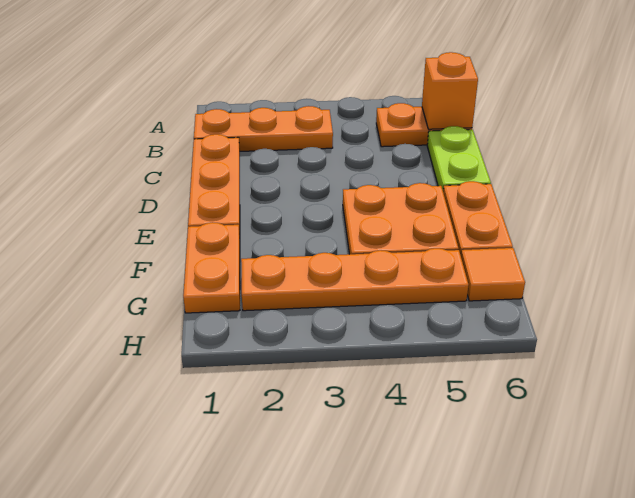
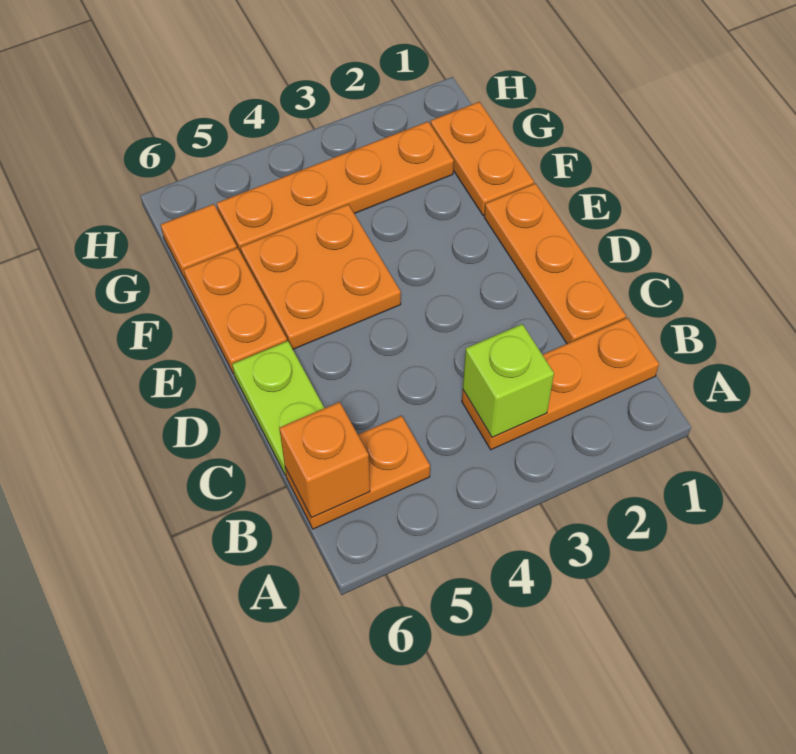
none -> lime brick B3 level 2

